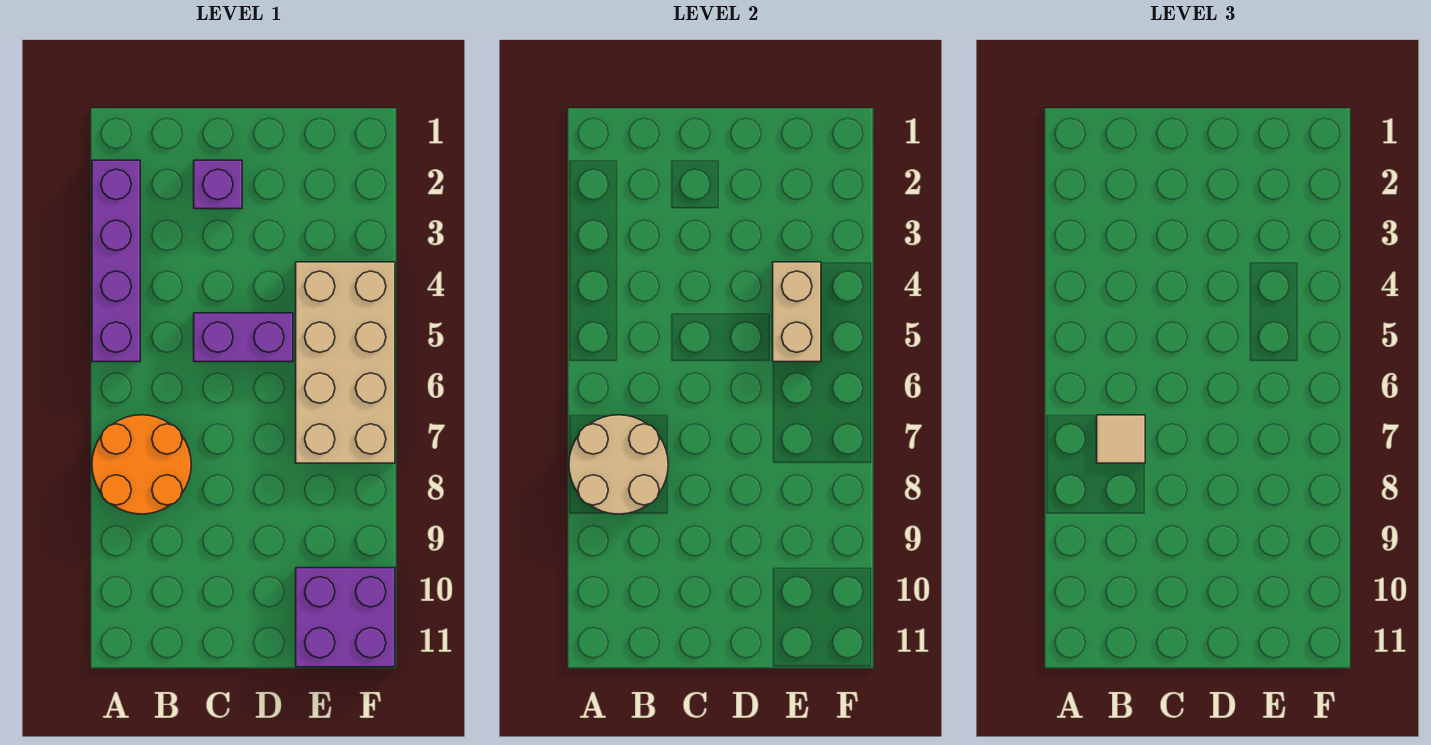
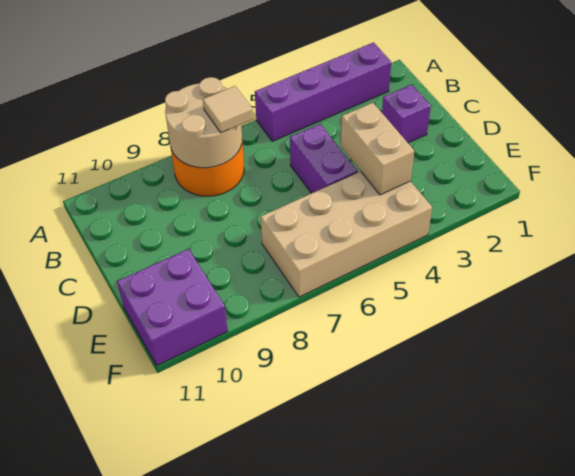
tan brick E4:E5 level 2 -> tan brick D4:E4 level 2

